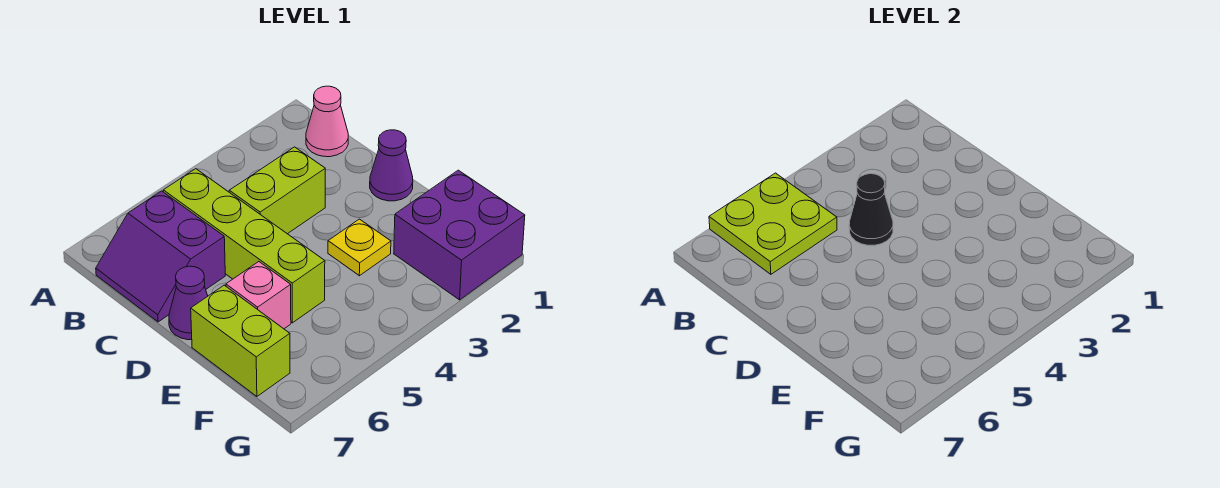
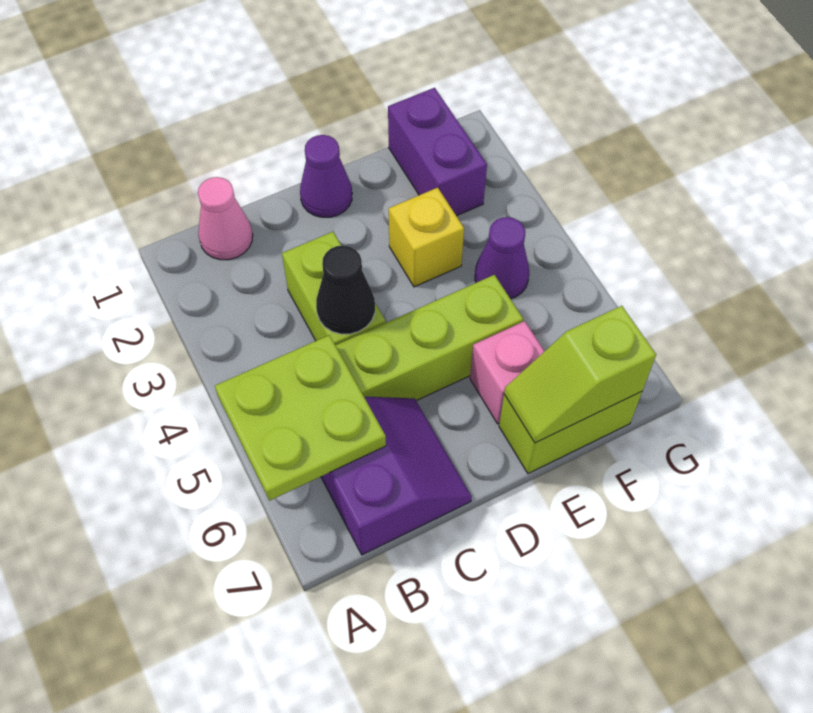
purple slope B6:C7 level 1 top 6 -> purple slope B6:C7 level 1 top B
purple cone D7 level 1 -> purple cone F4 level 1
yellow plate E3 level 1 -> yellow brick E3 level 1
none -> lime slope E7:F7 level 2 top F
purple brick F1:G2 level 1 -> purple brick F1:F2 level 1

